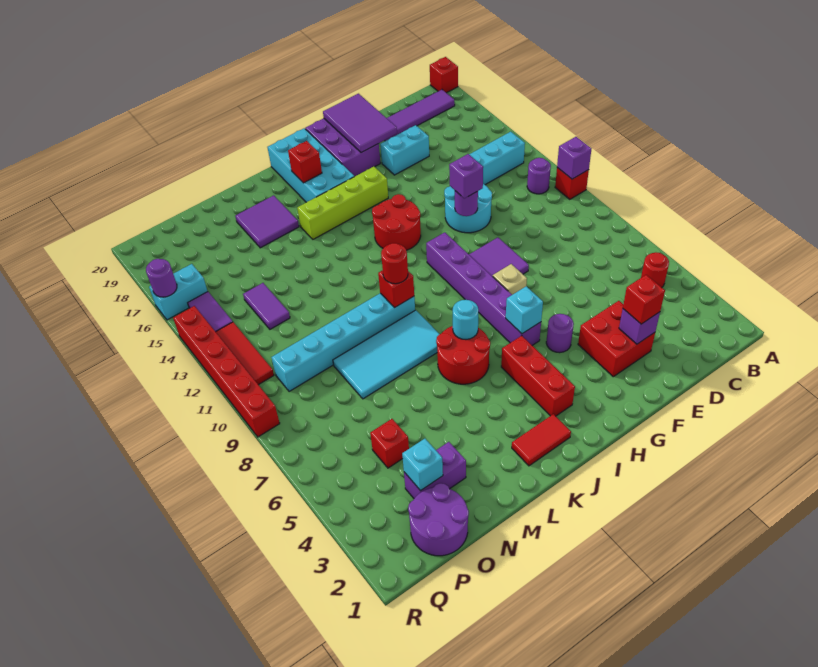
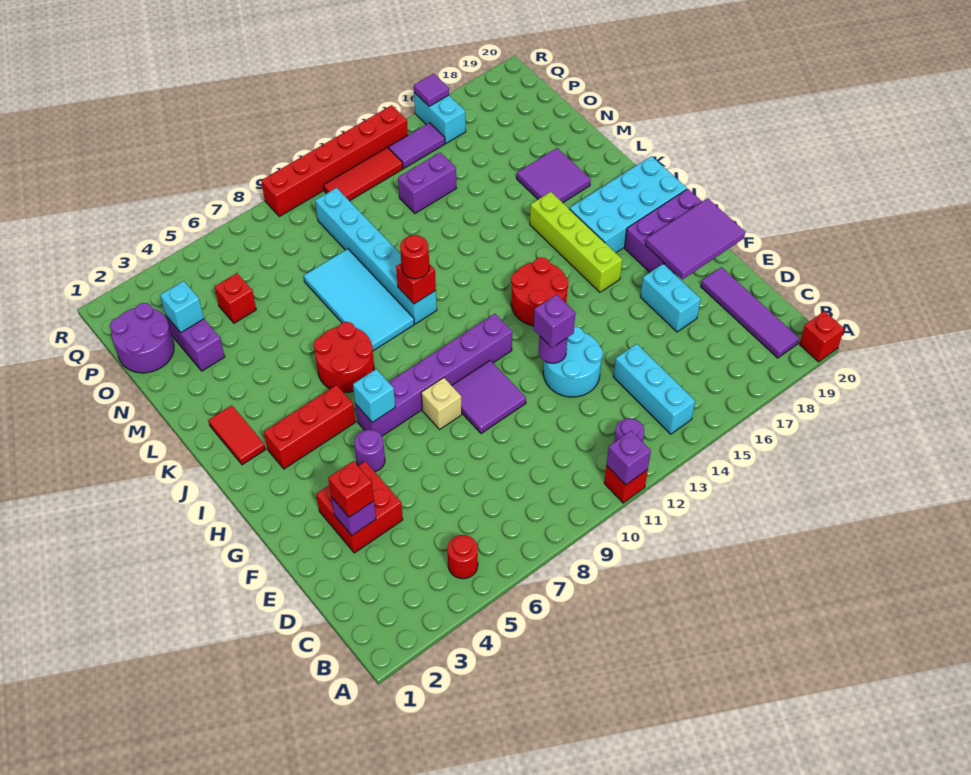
cyan round brick J7 level 2 -> none
red brick J18 level 2 -> none
purple tile O13:O14 level 1 -> purple brick O13:O14 level 1
purple round brick R16 level 2 -> purple tile R16 level 2

